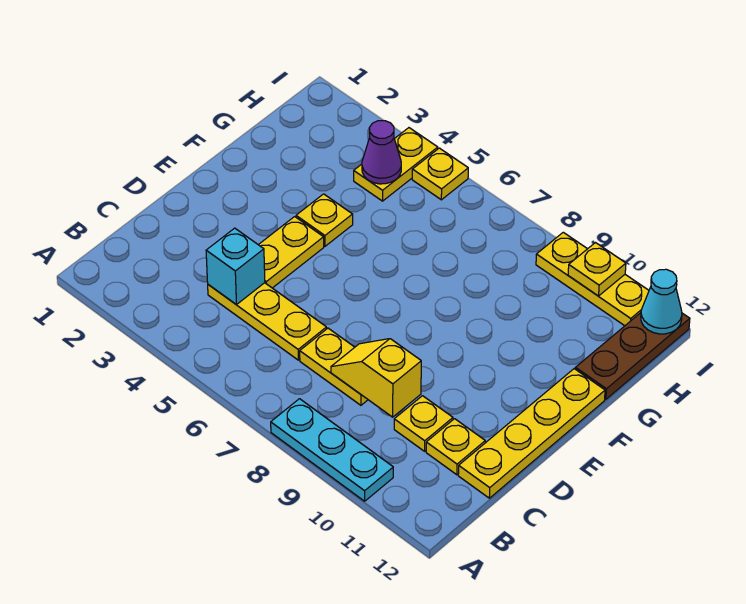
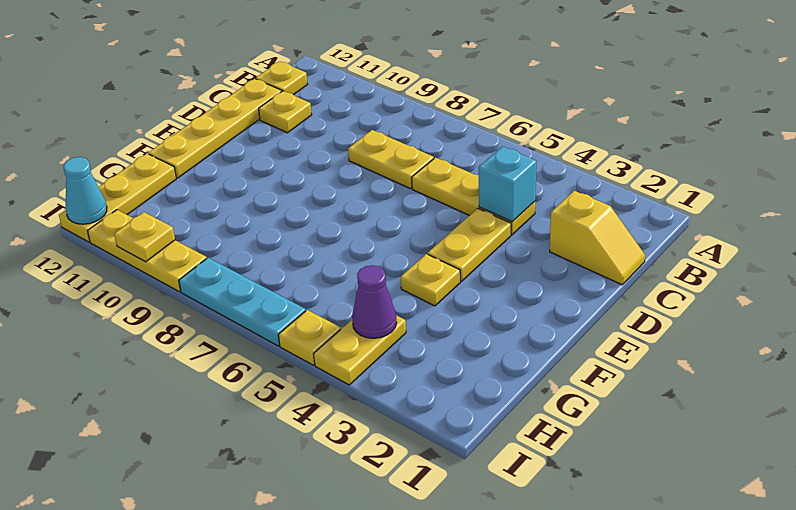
cyan plate A8:A10 level 1 -> cyan plate I6:I8 level 1
yellow slope C8:C9 level 2 top 9 -> yellow slope C1:C2 level 1 top 2
yellow plate C10 level 1 -> yellow plate B12 level 1
brown plate G12:I12 level 1 -> yellow plate G12:I12 level 1

